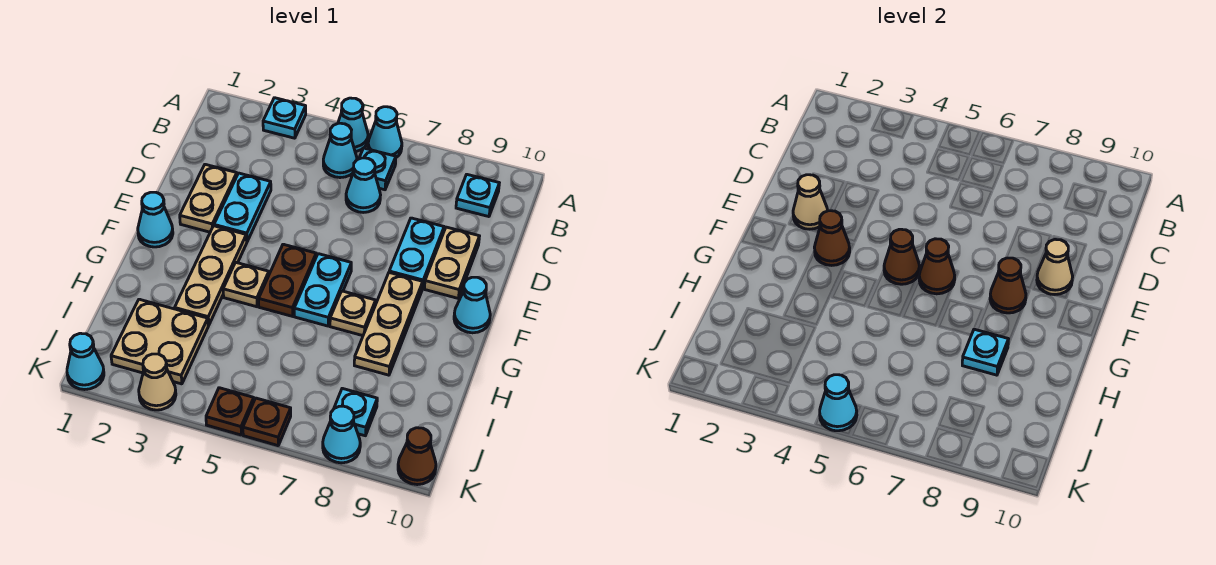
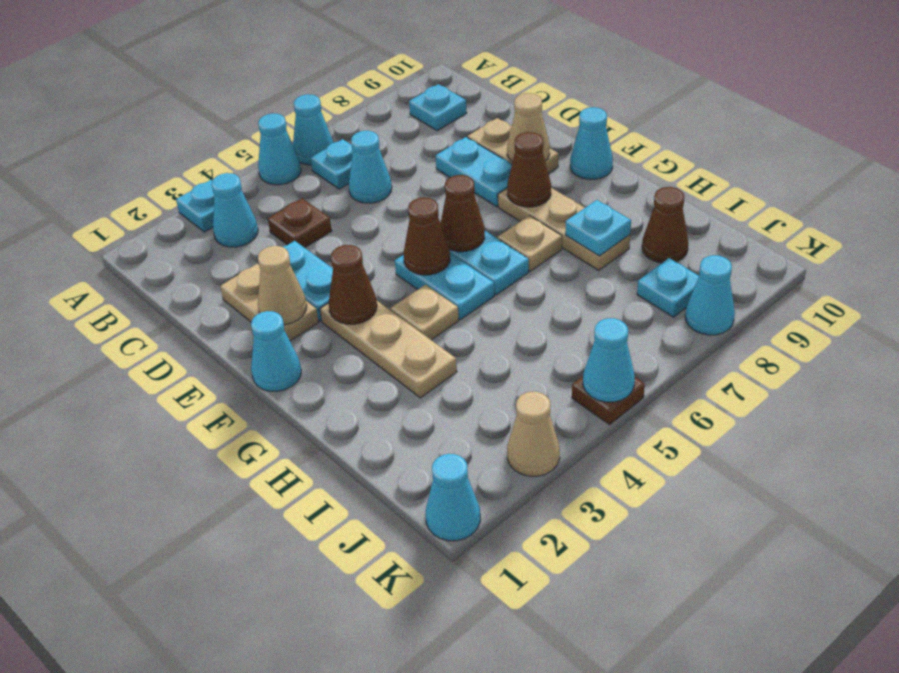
cyan cone B5 level 1 -> cyan cone B3 level 1
brown plate F5:G5 level 1 -> cyan plate F5:G5 level 1
tan plate I2:J3 level 1 -> none
brown plate K6 level 1 -> brown plate C4 level 1
brown cone K10 level 1 -> brown cone I9 level 1

